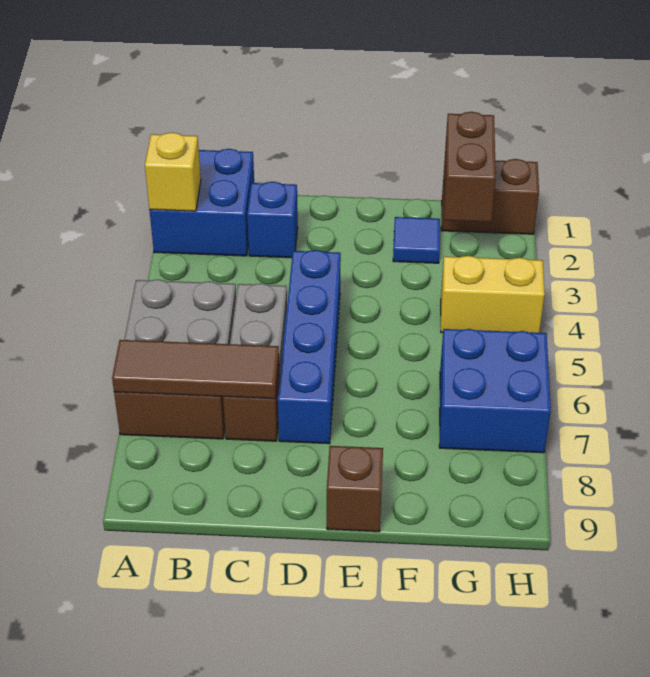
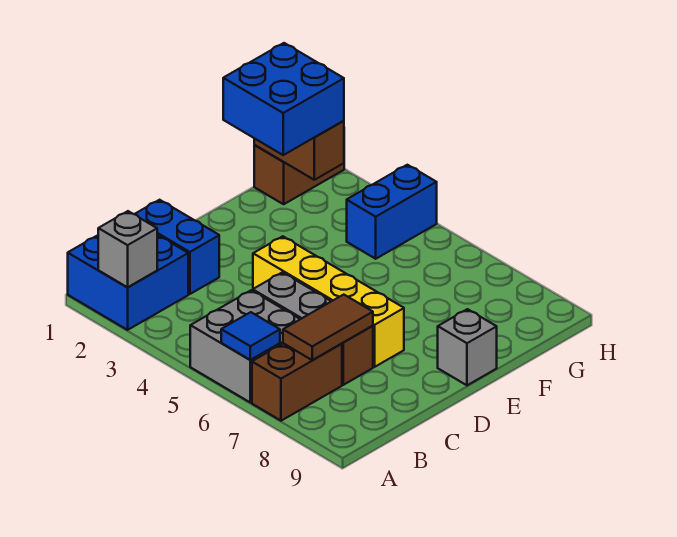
yellow brick A2 level 2 -> grey brick A2 level 2
brown tile A7:C7 level 2 -> brown tile B7:C7 level 2
blue brick C2 level 1 -> blue brick C1:C2 level 1
blue brick D4:D7 level 1 -> yellow brick D4:D7 level 1
brown brick E9 level 1 -> grey brick E9 level 1
blue tile F2 level 1 -> blue tile A6 level 2
yellow brick G4:H4 level 1 -> blue brick G4:H4 level 1
blue brick G6:H7 level 1 -> blue brick F1:G2 level 3

